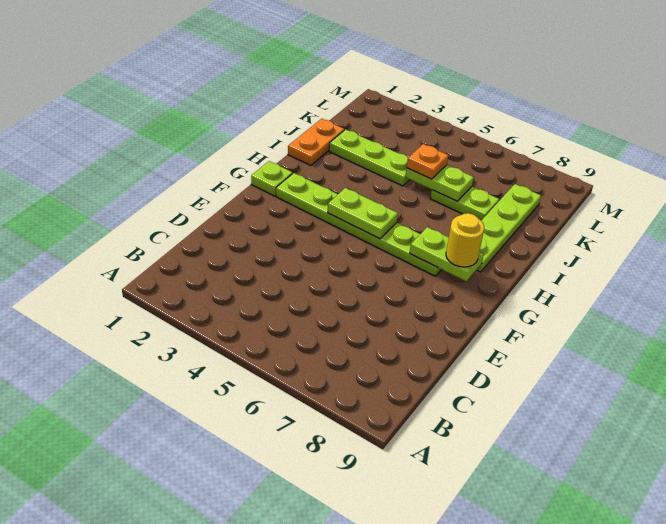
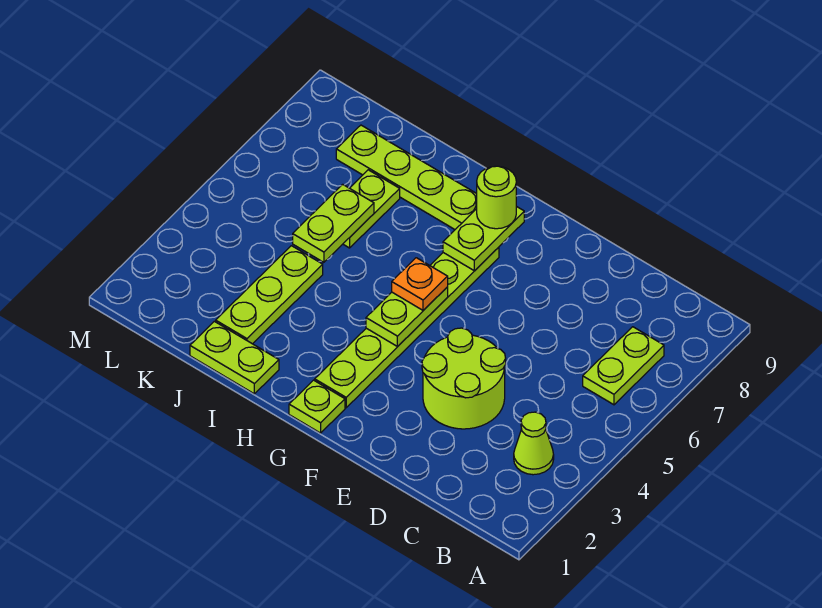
none -> lime cone B3 level 1
none -> lime plate B6:B7 level 1
none -> lime round brick D3:E4 level 1
yellow round brick G8 level 3 -> lime round brick G8 level 3
orange plate I1:J1 level 1 -> lime plate I1:J1 level 1
orange plate J5 level 3 -> orange plate G5 level 3

